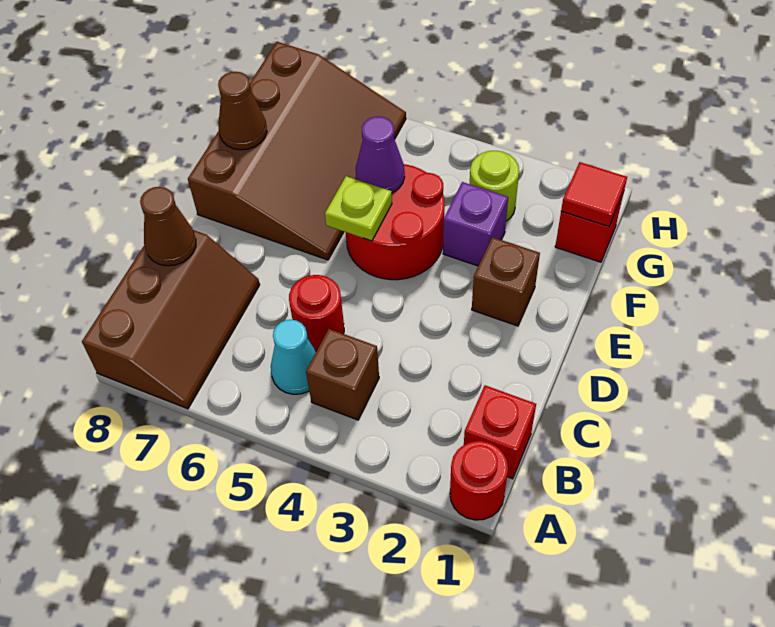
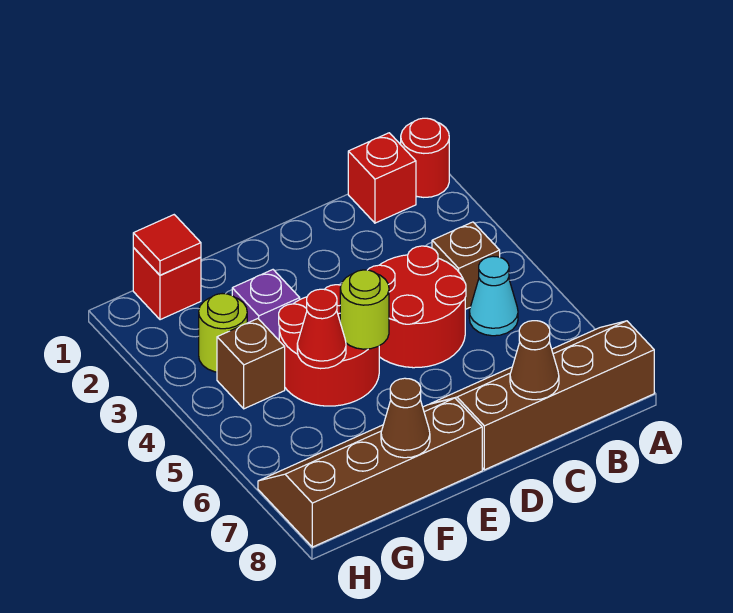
brown slope A7:C8 level 1 top 8 -> brown slope A7:D8 level 1 top 8
red round brick C5 level 1 -> red round brick C4:D5 level 1
brown brick E2 level 1 -> brown brick G4 level 1
lime plate E5 level 2 -> lime round brick E5 level 2
brown slope E6:H8 level 1 top 8 -> brown slope E7:H8 level 1 top 8
purple cone F5 level 2 -> red cone F5 level 2

